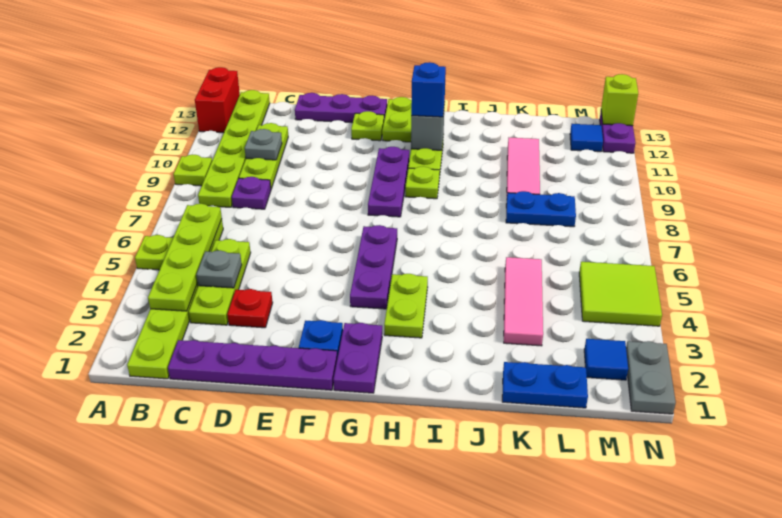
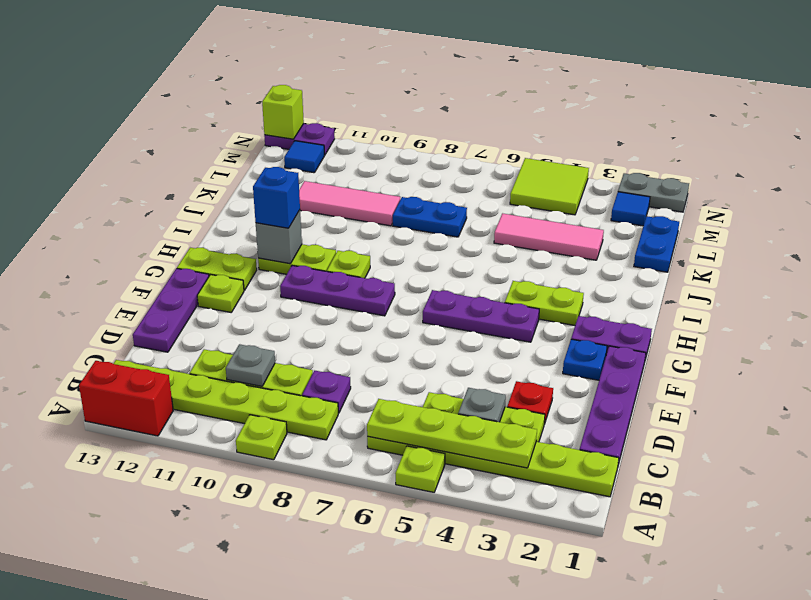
blue plate K8:L8 level 1 -> blue plate K7:K8 level 1

